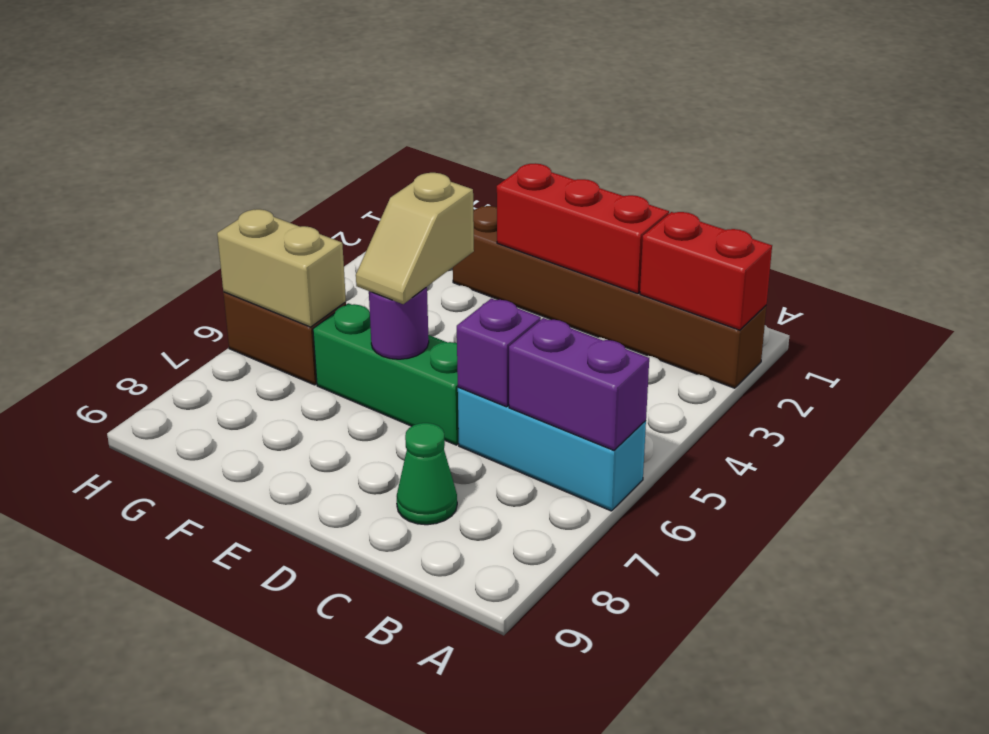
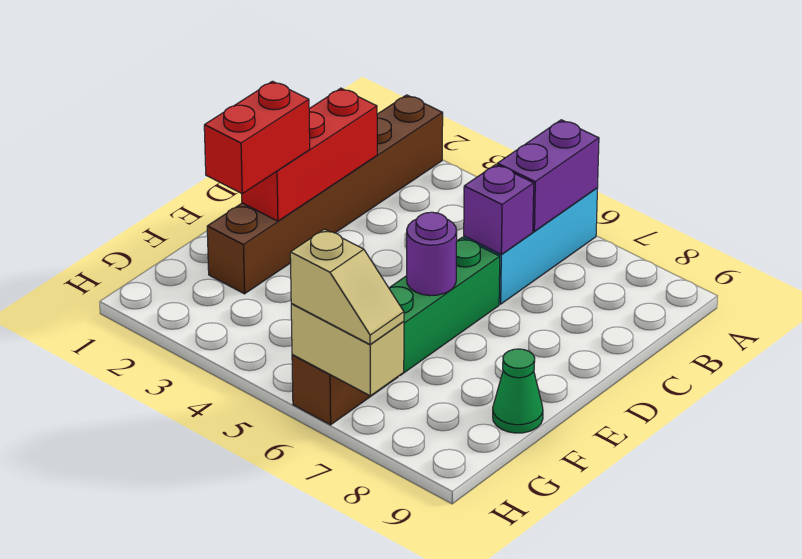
red brick A2:B2 level 2 -> red brick E2:F2 level 3
green cone C8 level 1 -> green cone F9 level 1
tan slope E5:E6 level 3 top 5 -> tan slope H6:H7 level 3 top 6
tan brick G6:H6 level 2 -> tan brick H6:H7 level 2

